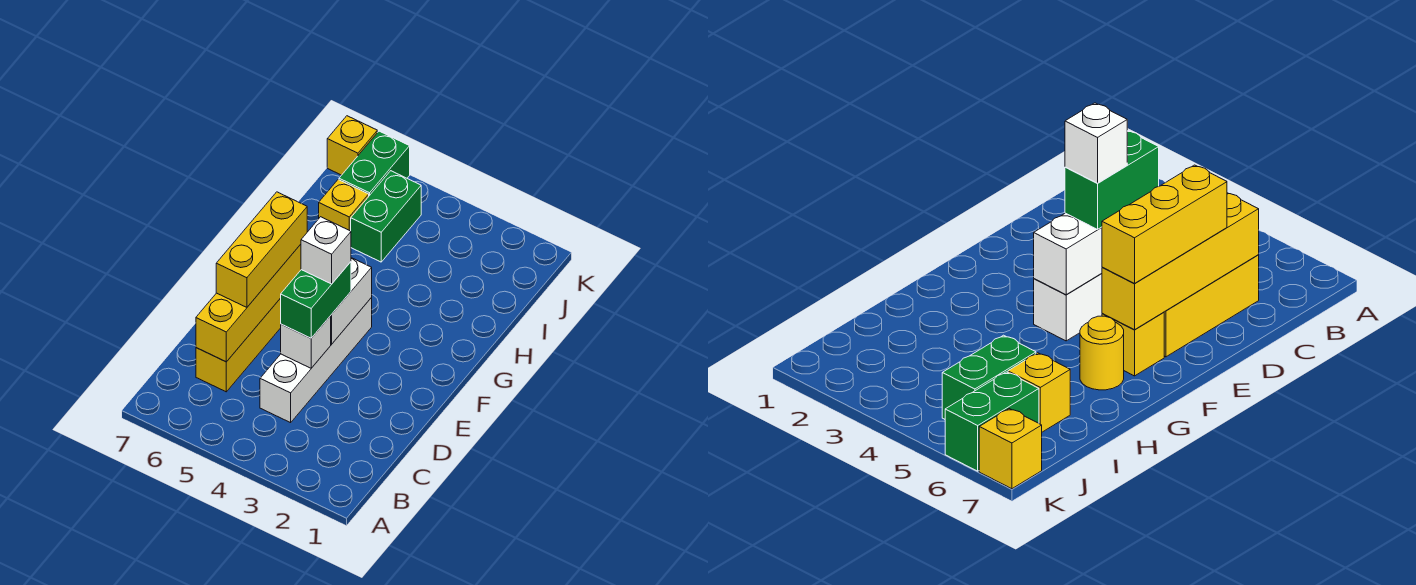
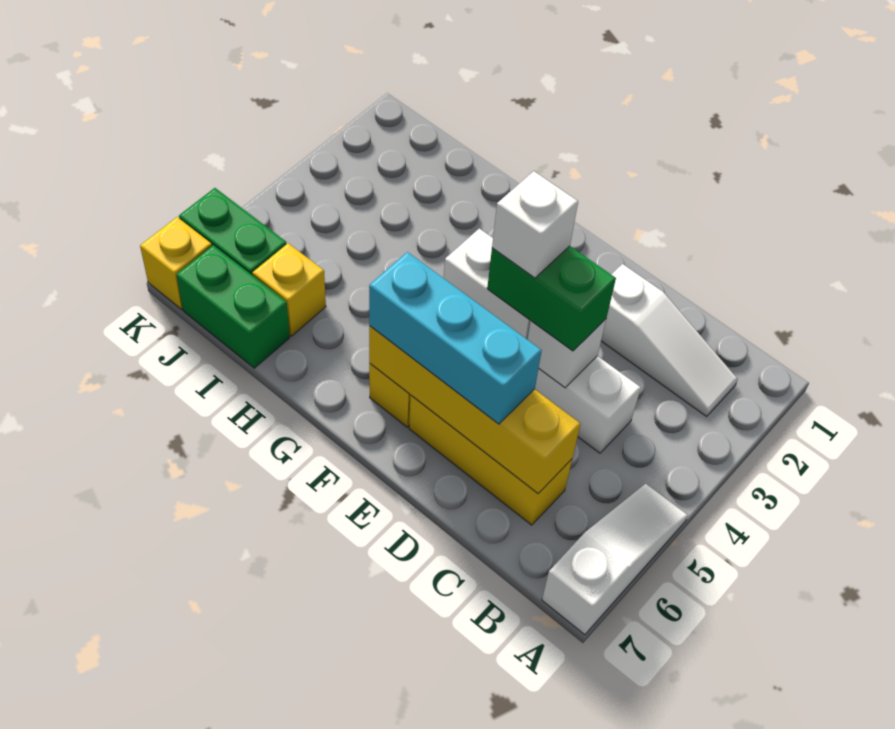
none -> white slope A5:A7 level 1 top 7
none -> white slope B2:D2 level 1 top D
yellow brick D6:F6 level 3 -> cyan brick D6:F6 level 3
yellow round brick G6 level 1 -> none
green brick I5:J5 level 1 -> green brick I7:J7 level 1

